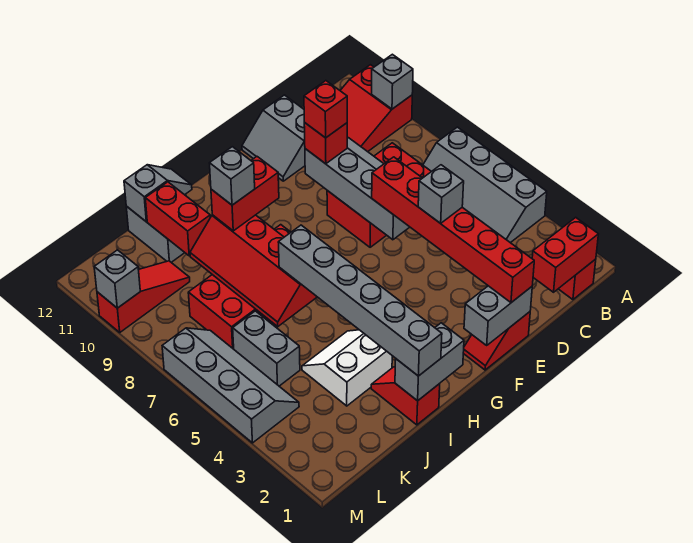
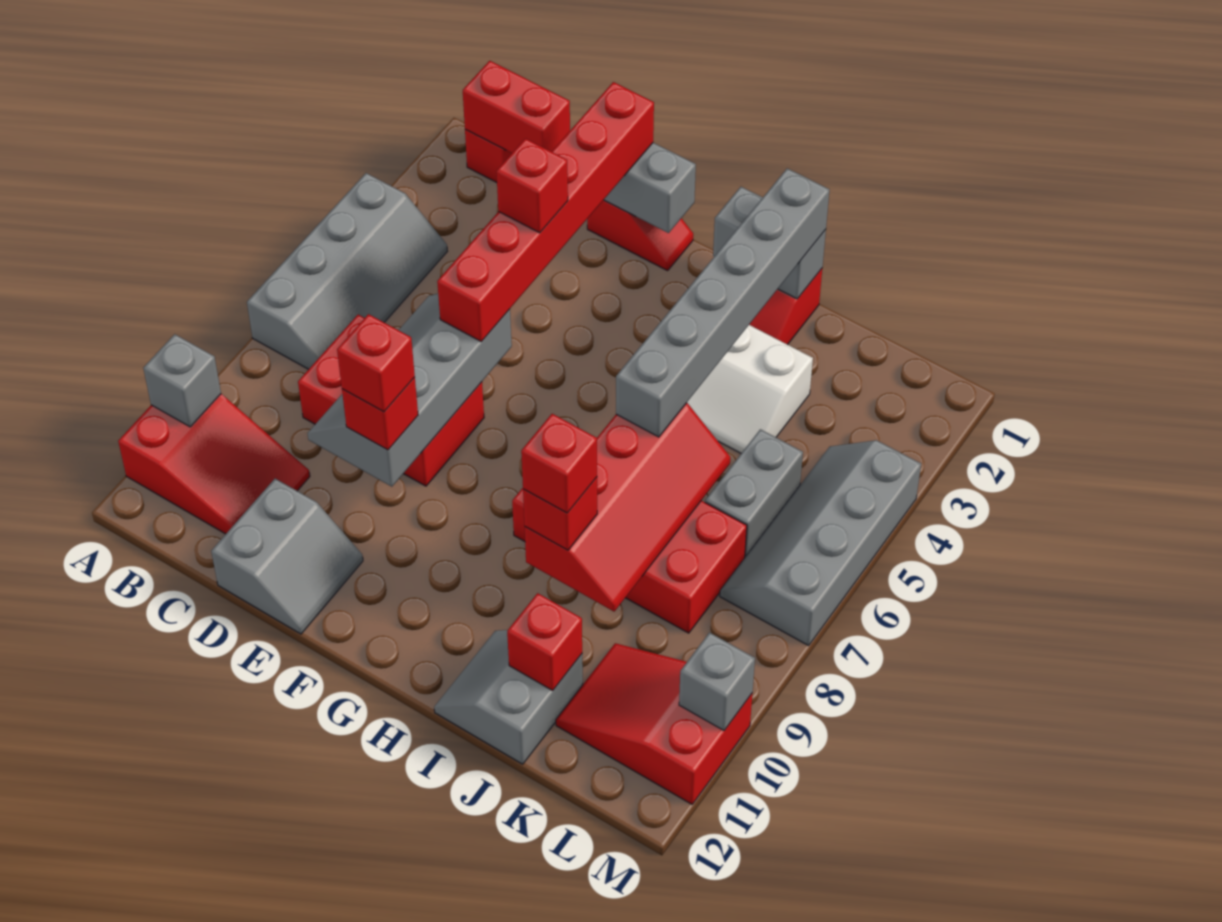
grey brick E4 level 4 -> red brick E4 level 4
red brick H9:I9 level 3 -> red brick I9 level 3
grey brick I9 level 4 -> red brick I9 level 4
grey slope I12:J12 level 2 top J -> none
red brick J10:J11 level 2 -> red brick J11 level 2
red slope K10:M10 level 1 top M -> red slope K10:M11 level 1 top M

